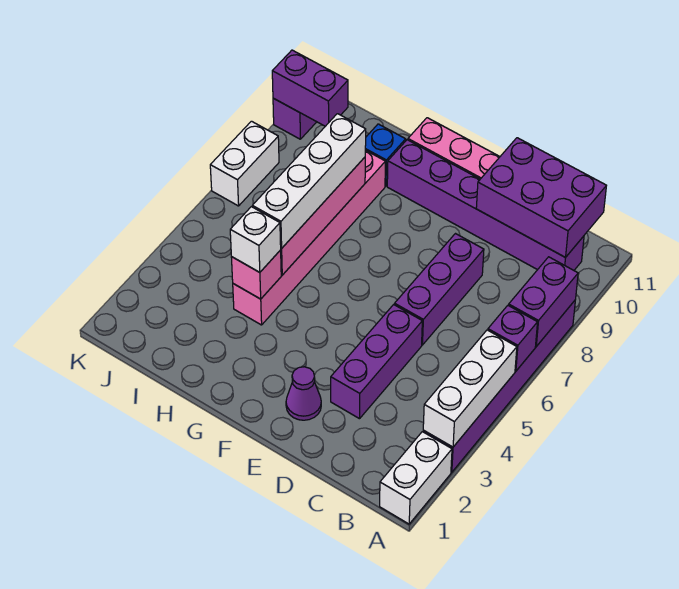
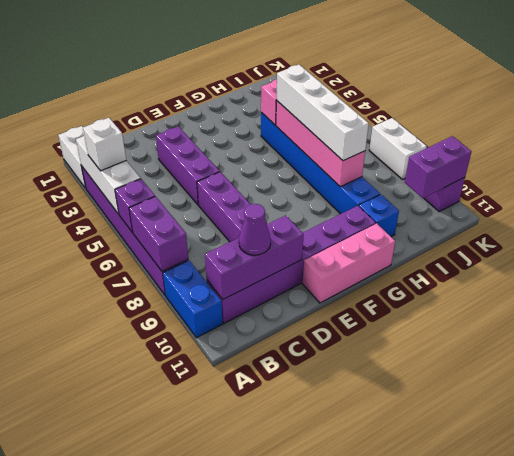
none -> blue brick A9:A10 level 1
purple brick B10:D11 level 2 -> purple brick B10:D10 level 2
purple cone E2 level 1 -> purple cone C10 level 3
pink brick H4:H9 level 1 -> blue brick H4:H9 level 1
white brick H4 level 3 -> white brick A4 level 3

